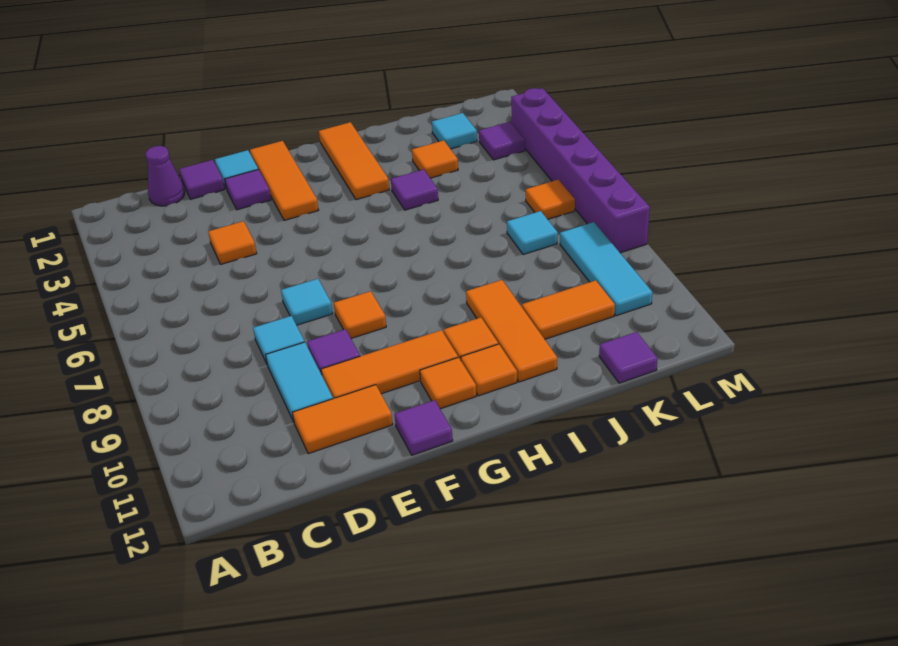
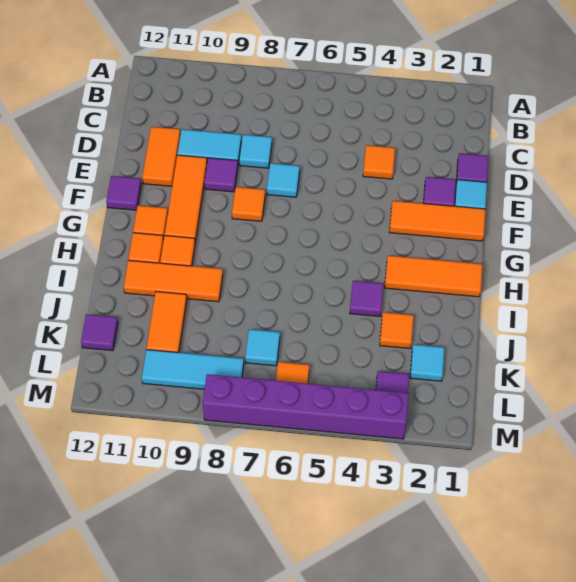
purple cone C1 level 1 -> none

